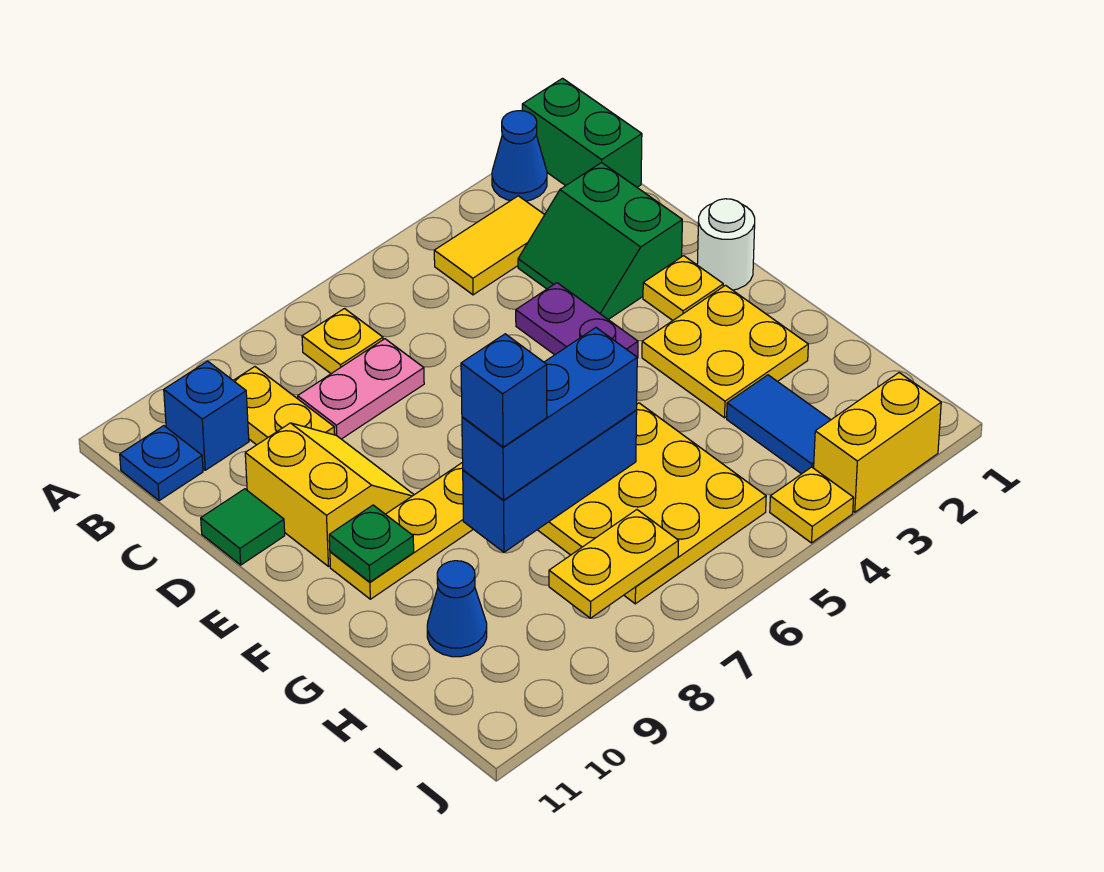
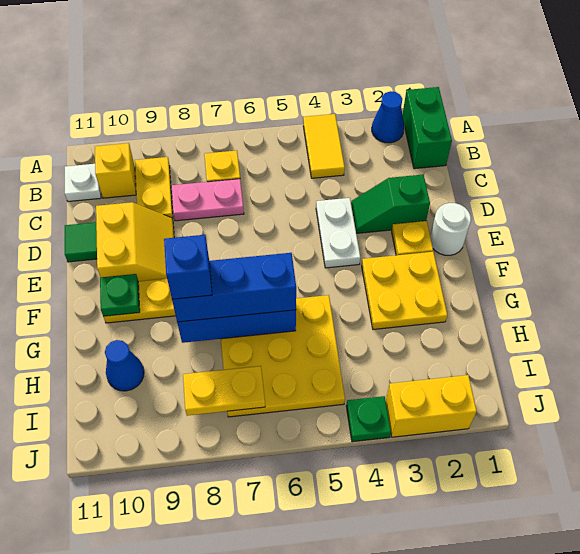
yellow tile B3:B4 level 1 -> yellow tile A4:B4 level 1
blue brick B10 level 1 -> yellow brick B10 level 1
blue plate B11 level 1 -> white plate B11 level 1
green slope C2:D3 level 1 top 2 -> green slope D2:D3 level 1 top 2
purple plate D4:E4 level 1 -> white plate D4:E4 level 1
blue tile H3:I3 level 1 -> none
yellow plate J4 level 1 -> green plate J4 level 1

